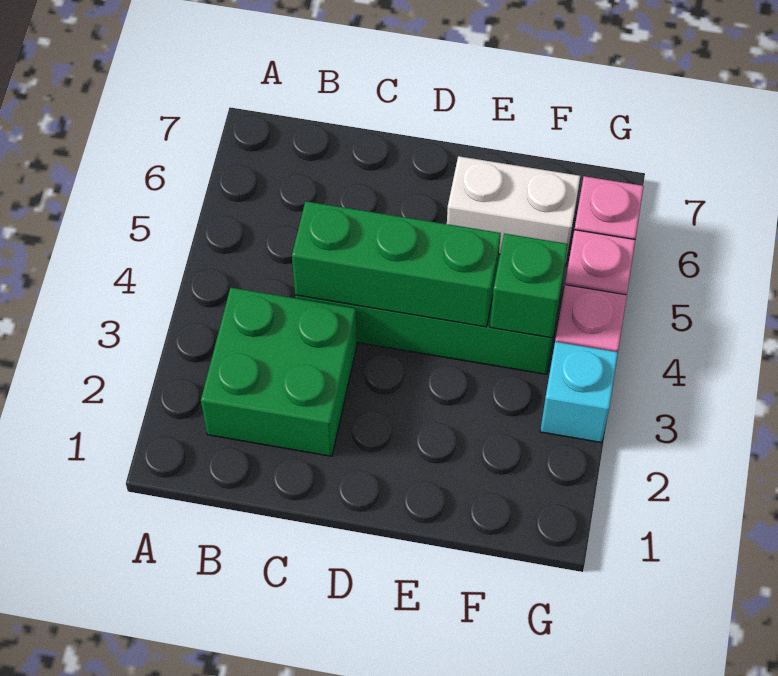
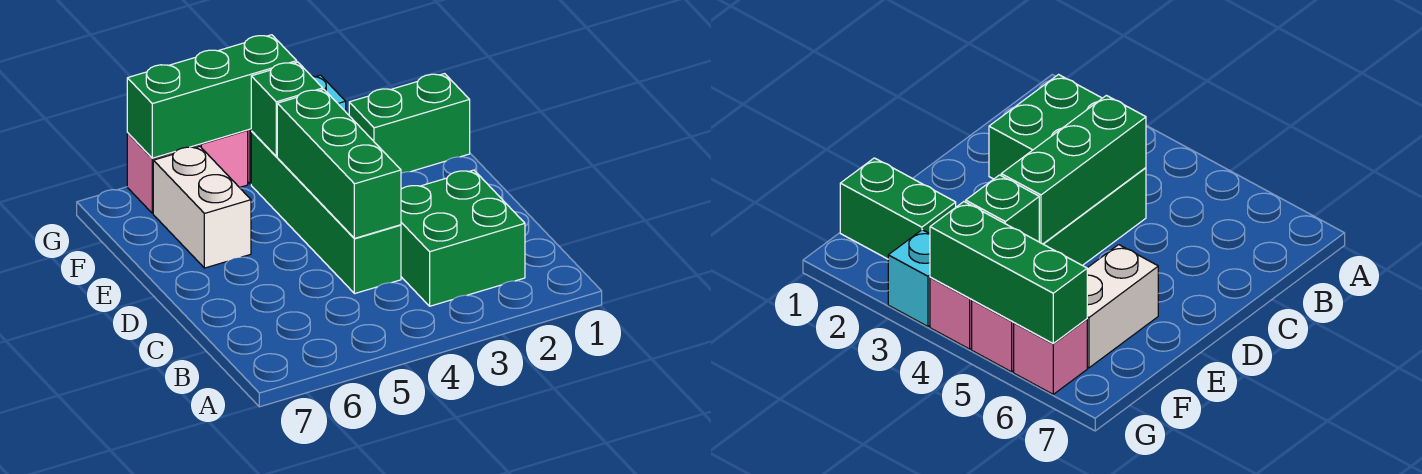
none -> green brick F1:F2 level 1
none -> green brick G4:G6 level 2

